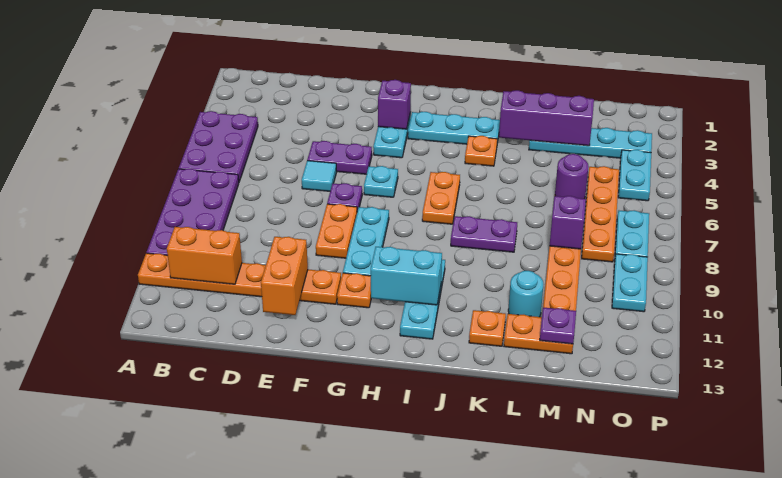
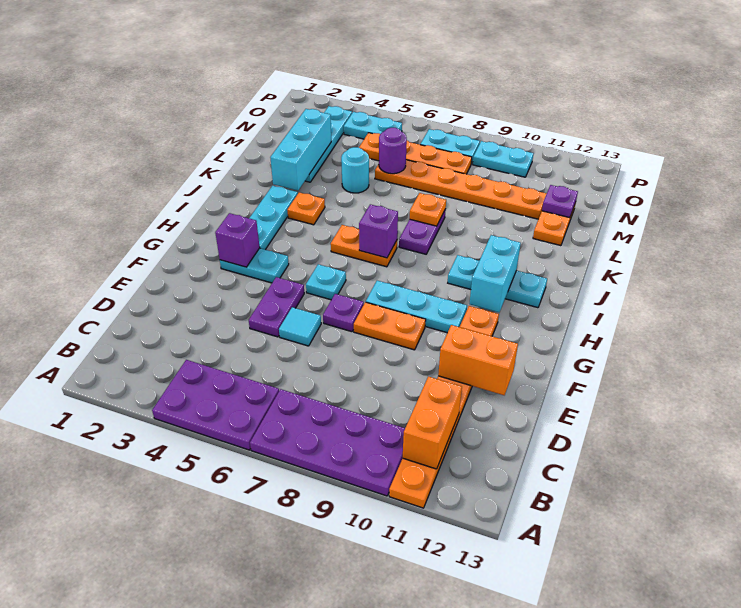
purple brick K3:M3 level 2 -> cyan brick K3:M3 level 2
orange plate K12 level 1 -> orange plate K8 level 2
cyan round brick L11 level 1 -> cyan round brick L5 level 1
purple brick M8 level 2 -> purple brick I7 level 2

